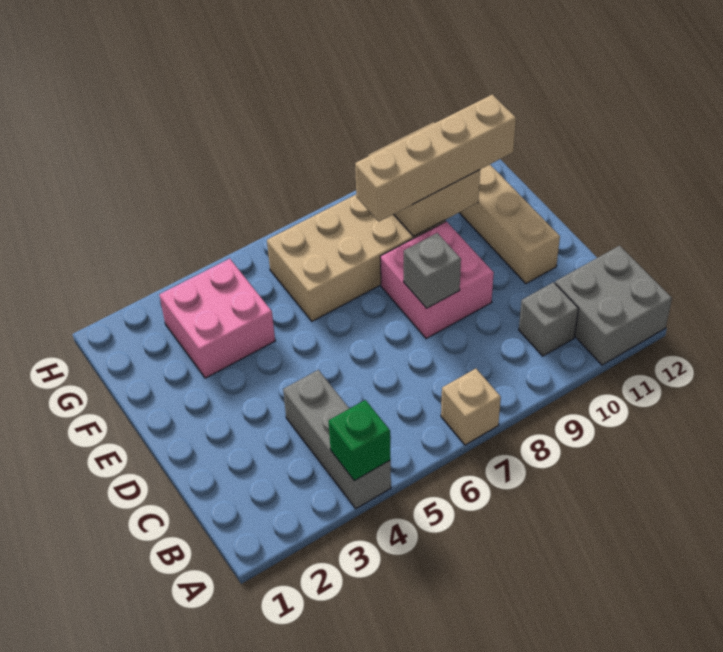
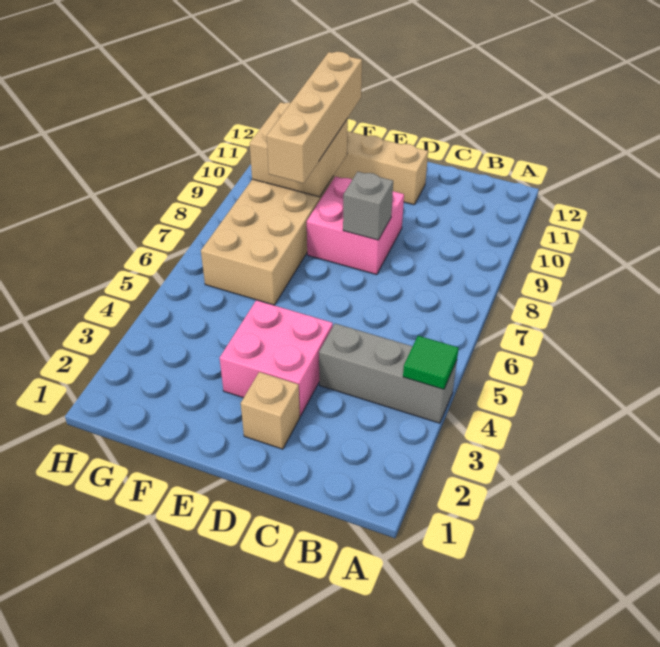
green brick A4 level 2 -> green tile A4 level 2
tan brick A7 level 1 -> tan brick D2 level 1
grey brick A11:B12 level 1 -> none
grey brick B10 level 1 -> none
pink brick F3:G4 level 1 -> pink brick D3:E4 level 1

